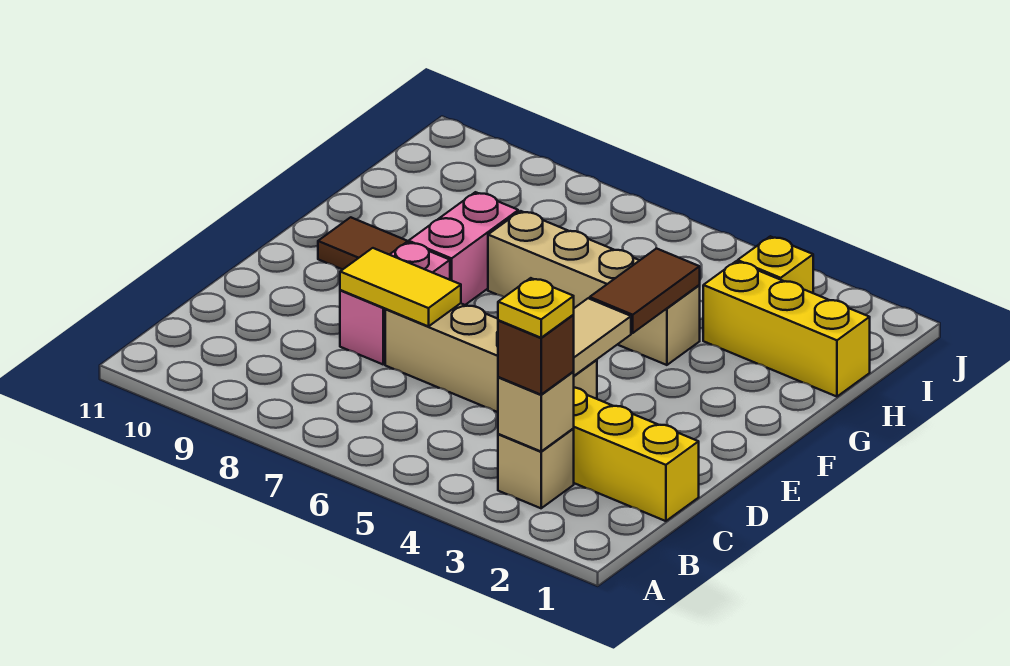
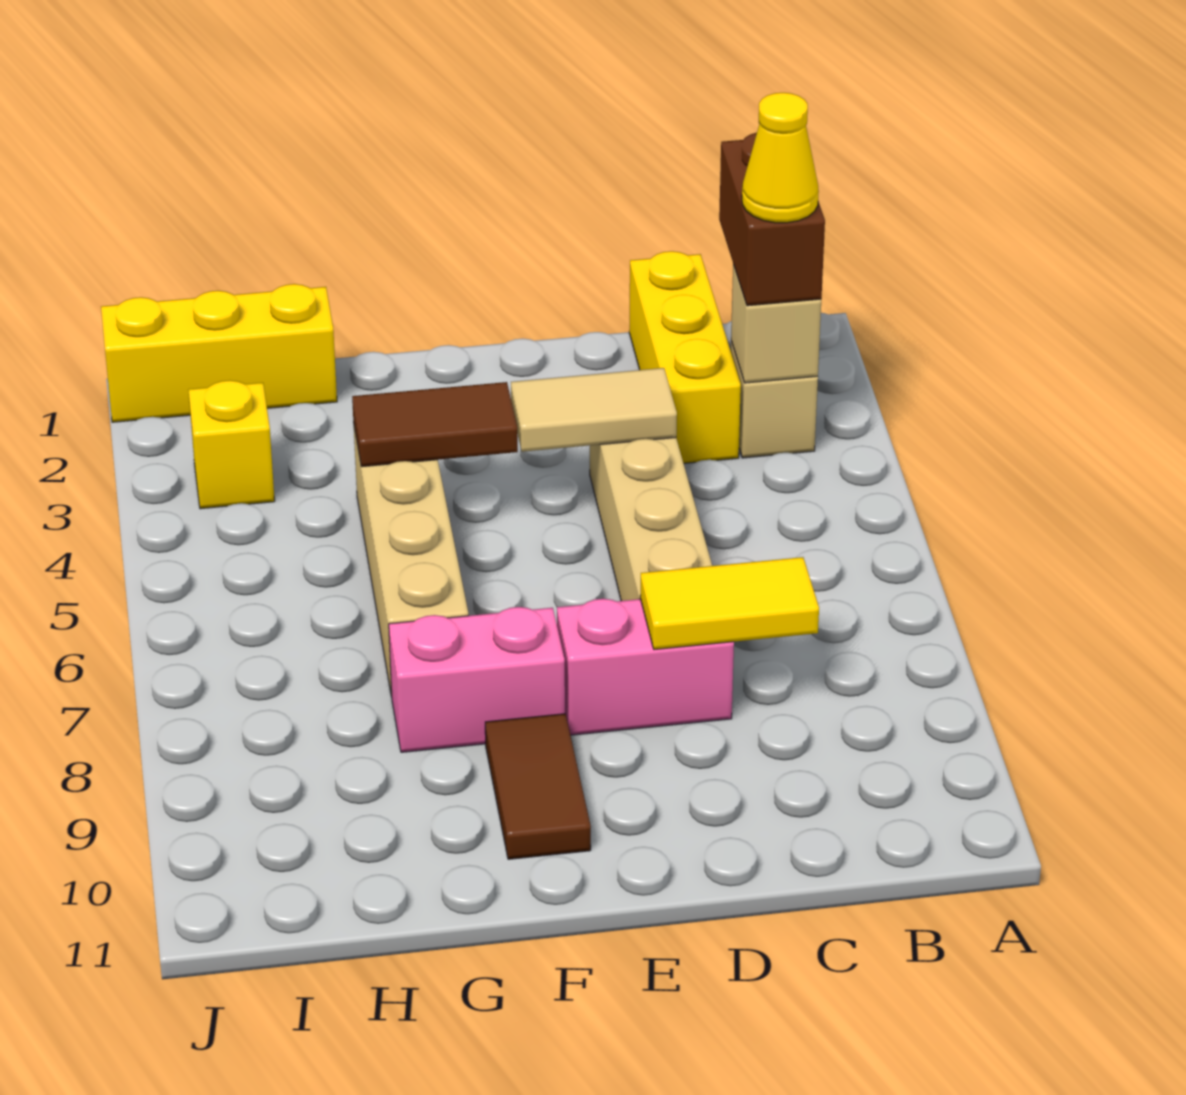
brown brick B3 level 3 -> brown brick B2:B3 level 3
yellow plate B3 level 4 -> yellow cone B3 level 4
yellow tile D7:D8 level 2 -> yellow tile C8:D8 level 2
yellow brick H1:H3 level 1 -> yellow brick H1:J1 level 1

